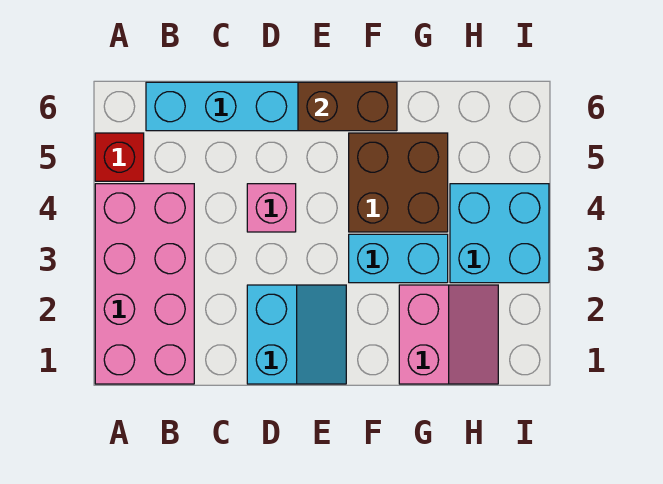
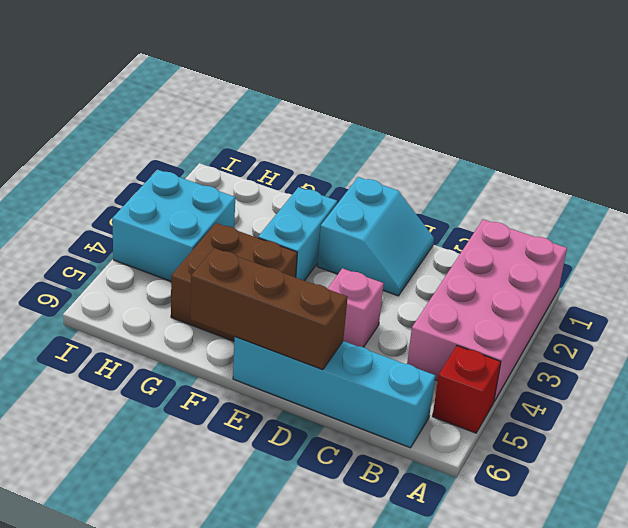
cyan slope D1:E2 level 1 top D -> cyan slope D1:E2 level 1 top E
brown brick E6:F6 level 2 -> brown brick D6:F6 level 2
cyan brick F3:G3 level 1 -> cyan brick F2:F3 level 1
pink slope G1:H2 level 1 top G -> none

